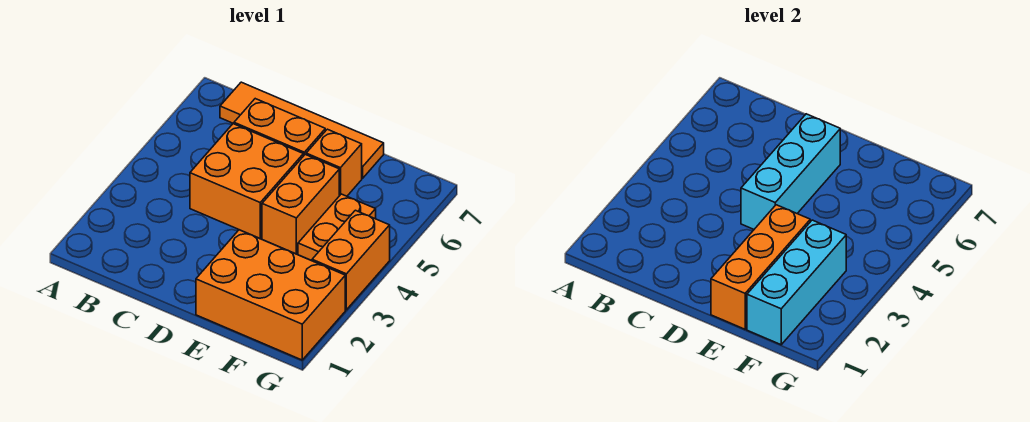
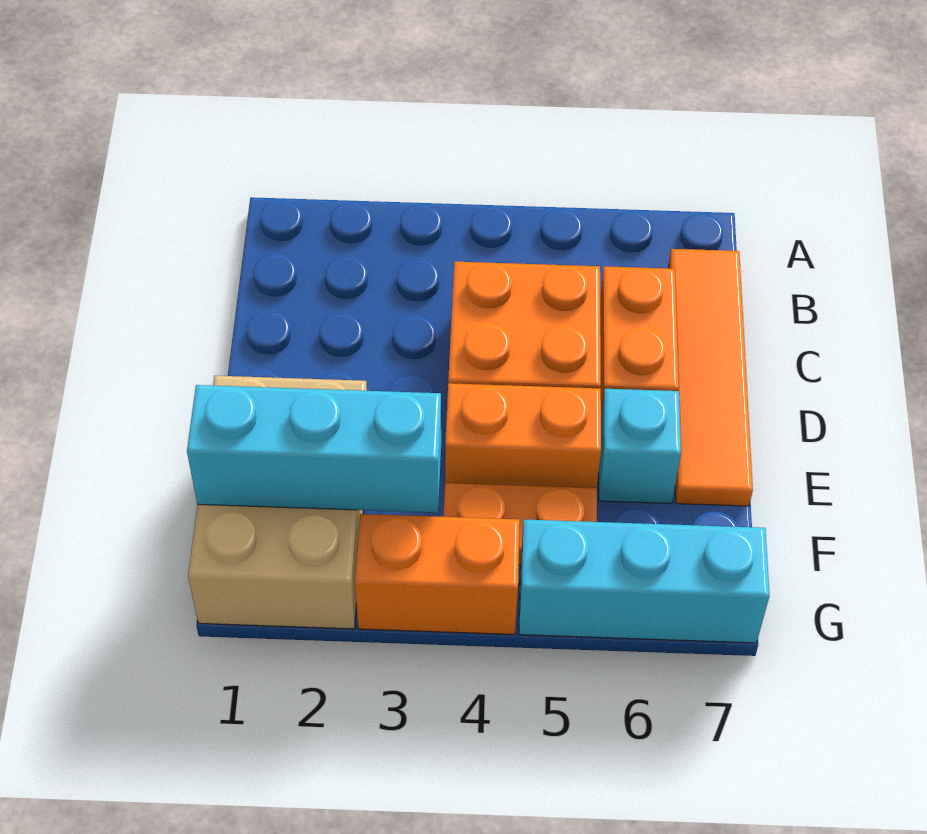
cyan brick D4:D6 level 2 -> cyan brick G5:G7 level 1
orange brick E1:G2 level 1 -> tan brick E1:G2 level 1
orange brick E1:E3 level 2 -> none
orange brick E6 level 1 -> cyan brick E6 level 1

